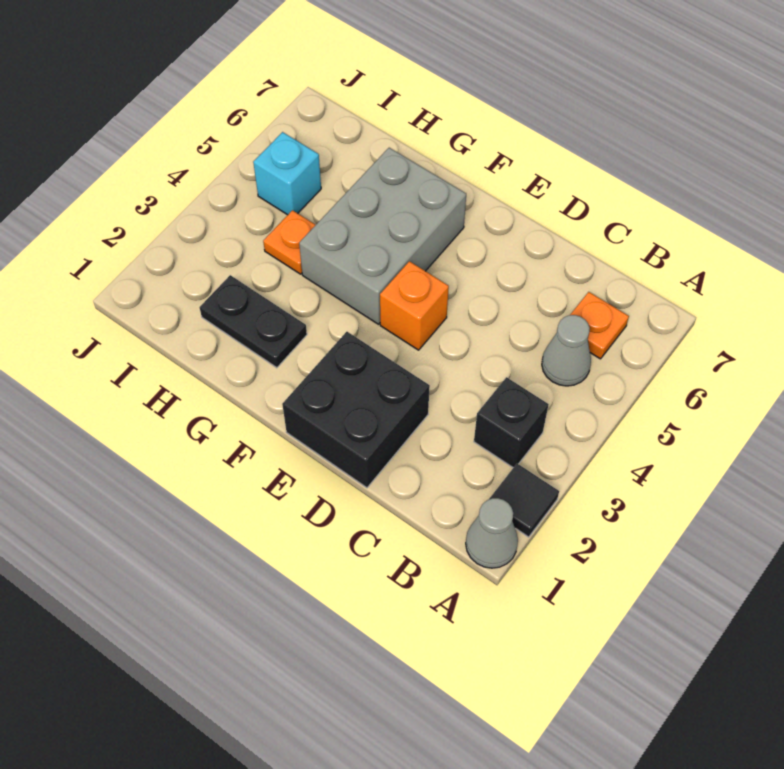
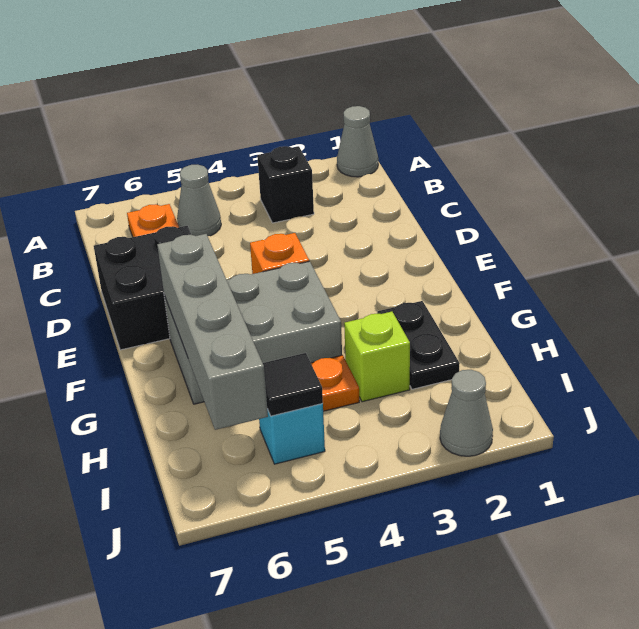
black tile A2 level 1 -> black tile I5 level 2
black brick D1:E2 level 1 -> black brick D6:E7 level 1
none -> grey brick F6:I6 level 2
none -> lime brick H3 level 1
none -> grey cone J2 level 1

